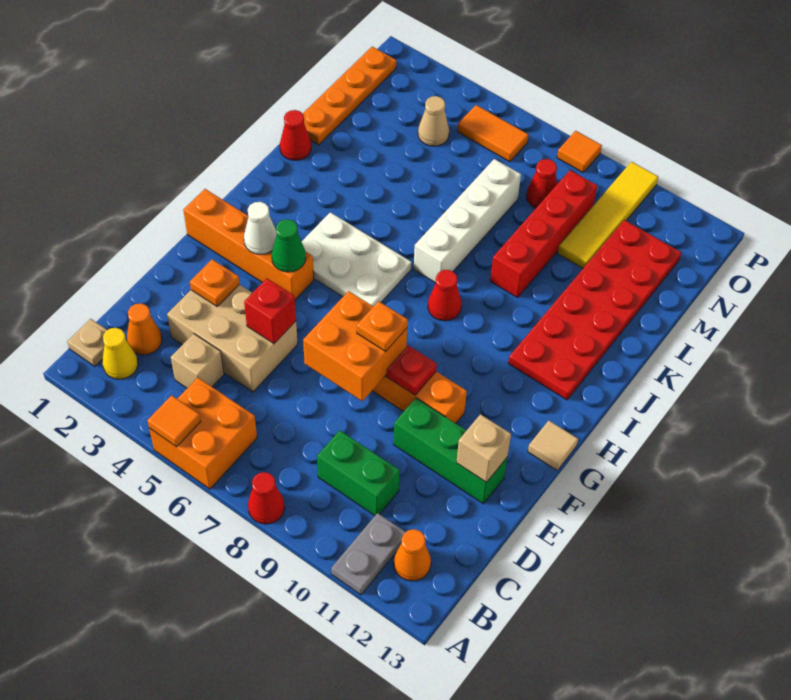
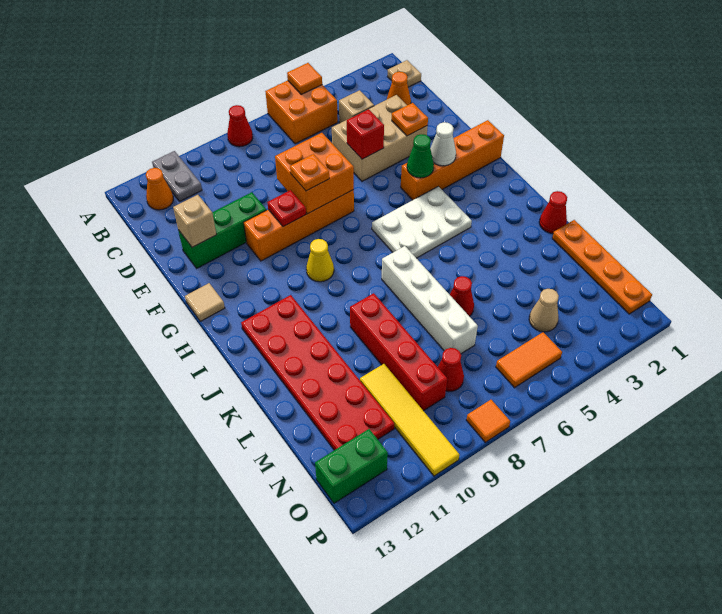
yellow cone B2 level 1 -> yellow cone H9 level 1
green brick C9:C10 level 1 -> green brick O12:O13 level 1
red cone I8 level 1 -> red cone L6 level 1

